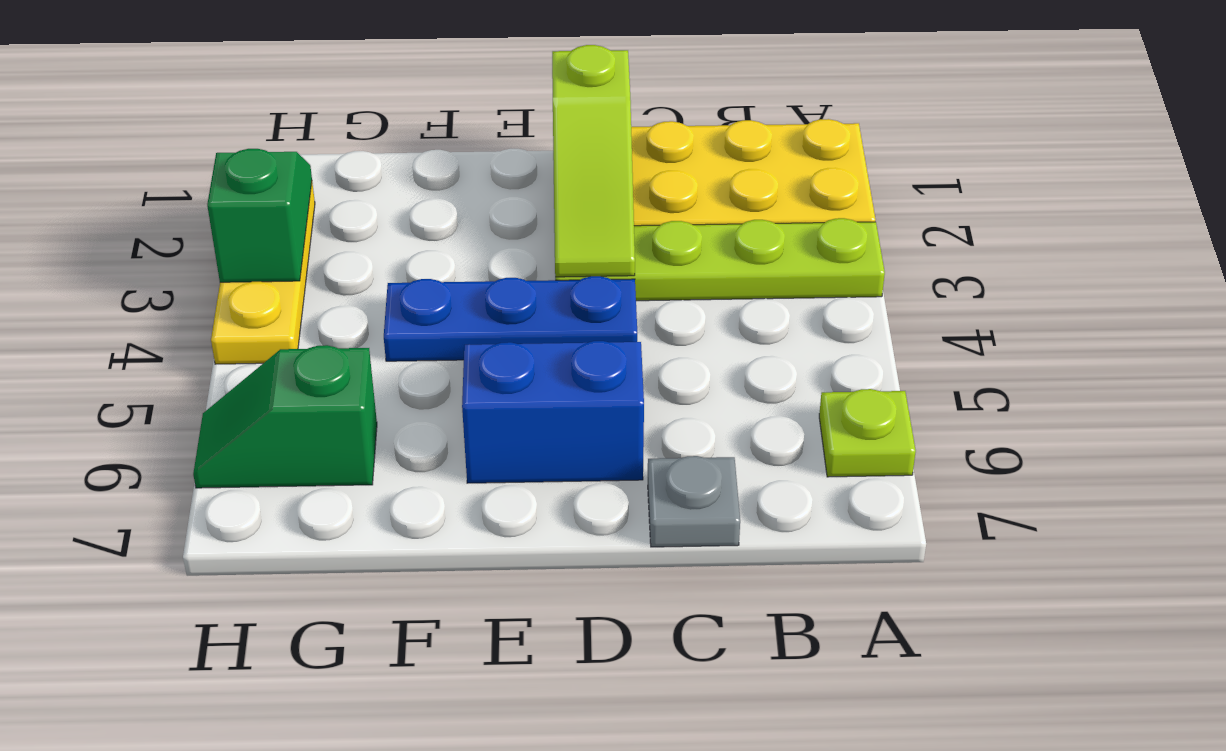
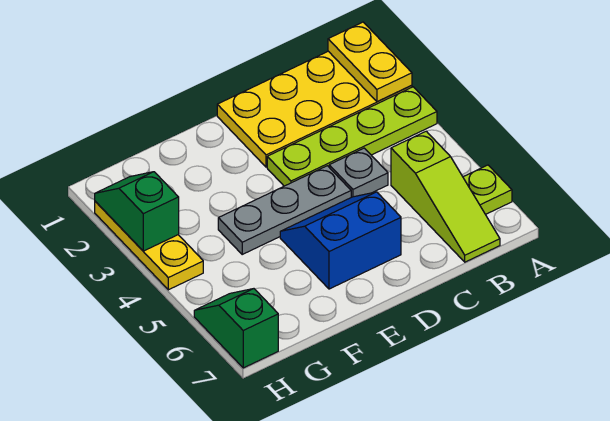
none -> yellow plate A1:A2 level 2
grey plate C7 level 1 -> grey plate C4 level 1
lime slope D1:D3 level 2 top 1 -> lime slope B5:B7 level 1 top 5
blue plate D4:F4 level 1 -> grey plate D4:F4 level 1
green slope G6:H6 level 1 top G -> green slope H6:H7 level 1 top 7

